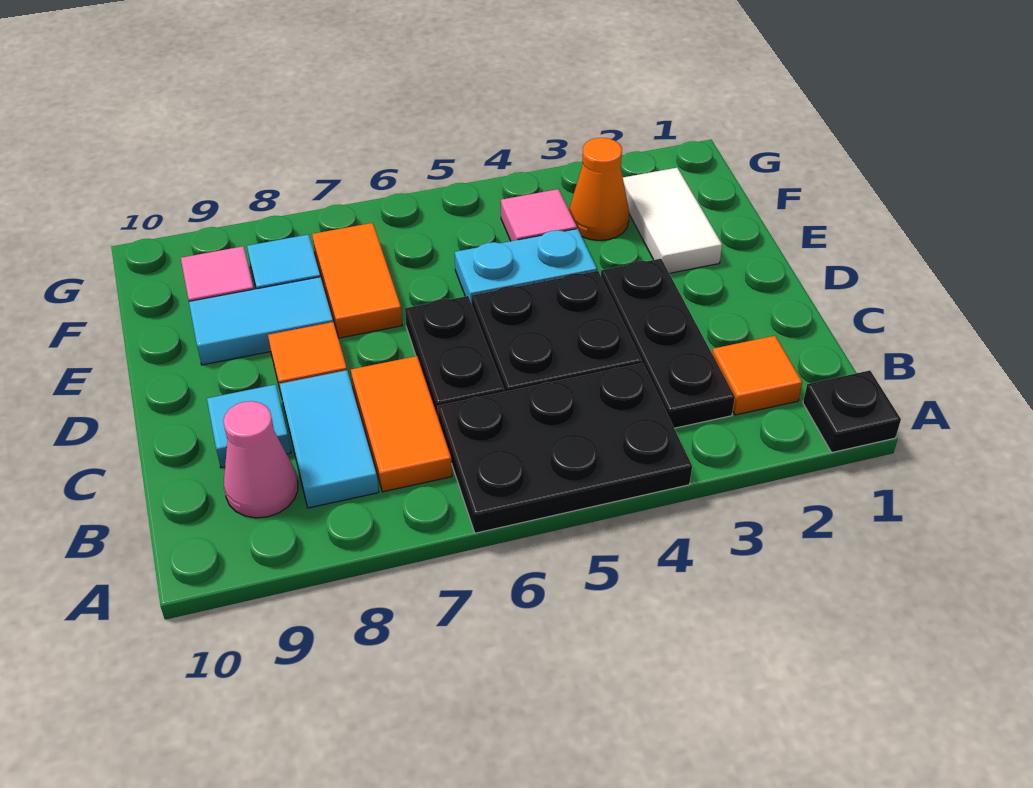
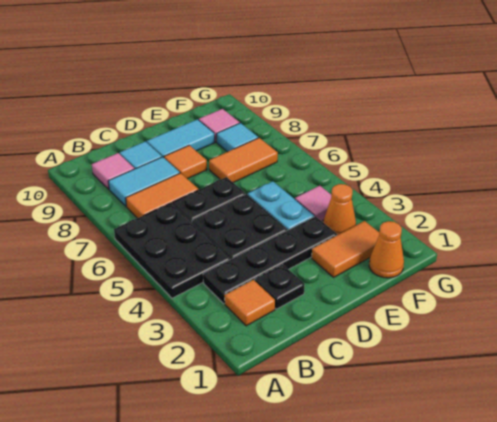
black plate A1 level 1 -> black plate C2 level 1
black plate B3:D3 level 1 -> black plate B3:E3 level 1
pink cone B9 level 1 -> pink tile B9 level 1
white tile E2:F2 level 1 -> orange tile E2:F2 level 1
cyan tile E8:E9 level 1 -> cyan tile D9:E9 level 1
none -> orange cone F1 level 1

